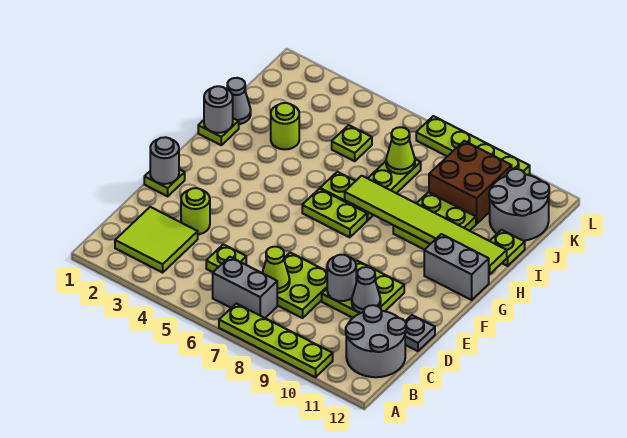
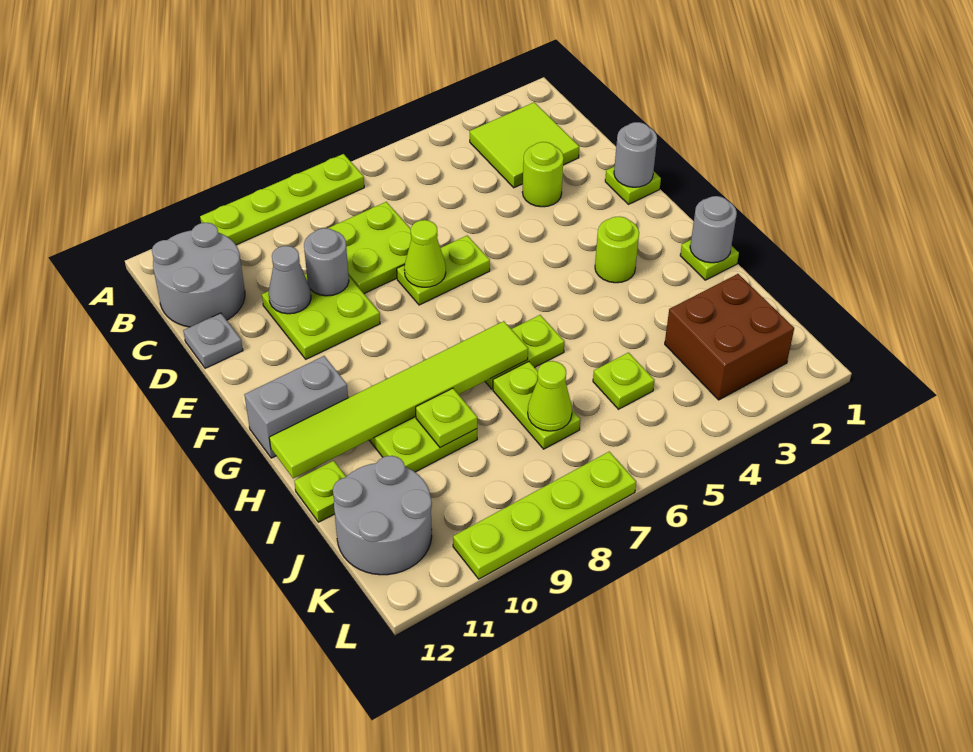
grey brick B6:B7 level 1 -> none
lime plate C5 level 1 -> lime plate I9 level 2
lime cone C7 level 2 -> lime cone E7 level 2
lime plate G6:G7 level 1 -> lime plate E6:E7 level 1
grey cone I1 level 1 -> none
lime round brick I3 level 1 -> lime round brick G3 level 1
brown brick J9:K10 level 1 -> brown brick J2:K3 level 1

